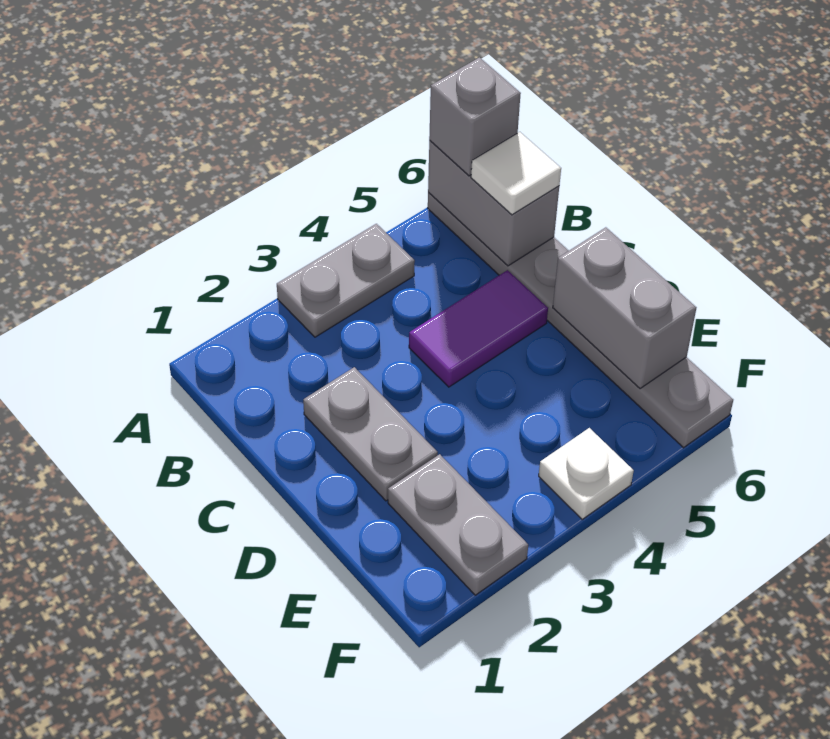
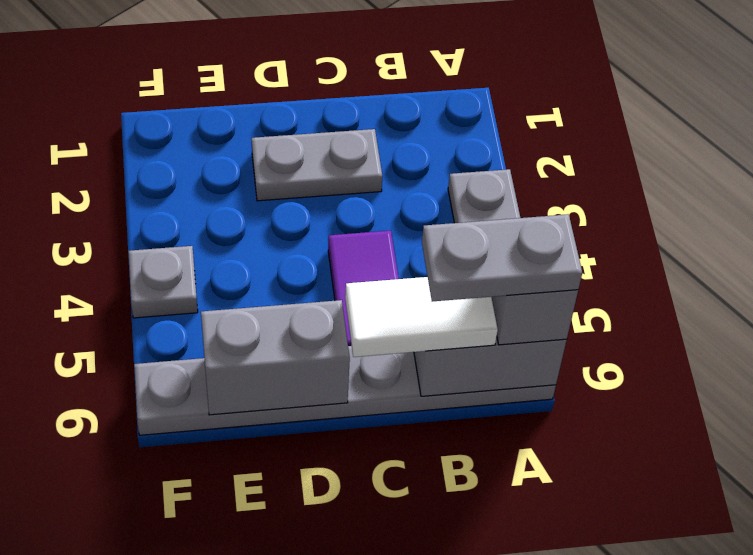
white tile B6 level 3 -> white tile B6:C6 level 3
grey plate E2:F2 level 1 -> grey plate A6:B6 level 4
white plate F4 level 1 -> grey plate F4 level 1

